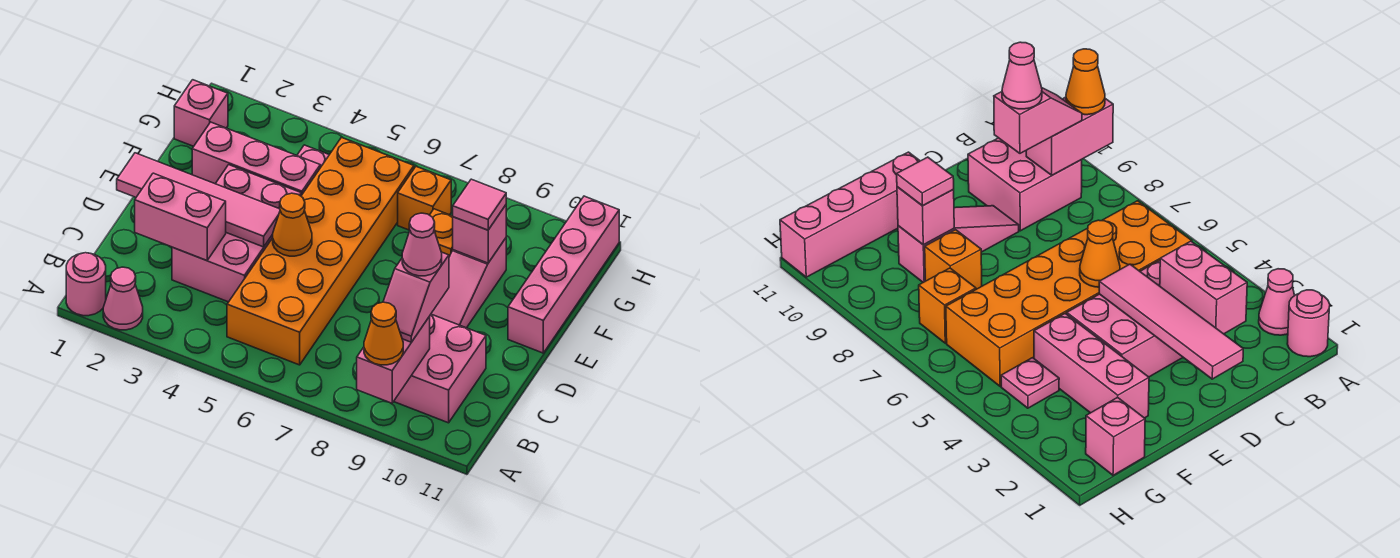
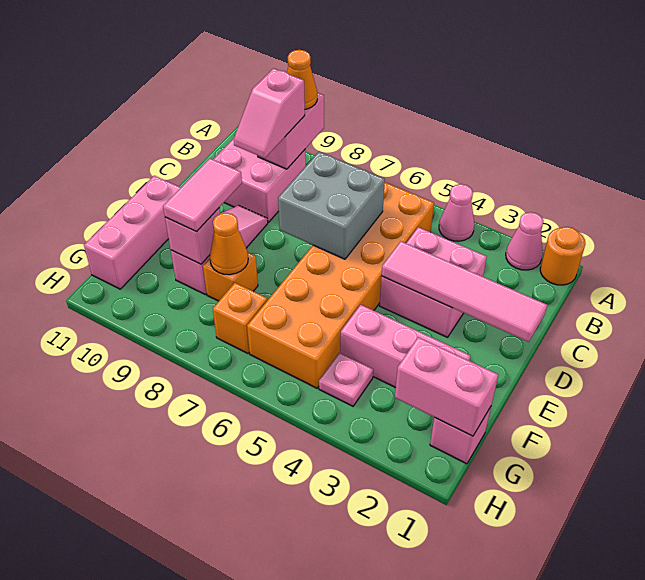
pink round brick A1 level 1 -> orange round brick A1 level 1
pink slope B9:C9 level 3 top C -> pink slope B9:C9 level 3 top B
pink brick C2:C3 level 2 -> pink brick G1:G2 level 2
pink brick C3:E4 level 1 -> pink brick C3:D4 level 1
none -> grey brick C6:D7 level 2
pink cone C9 level 4 -> pink cone A4 level 1
orange cone D5 level 2 -> orange cone F8 level 2
pink brick E11:H11 level 1 -> pink brick E11:G11 level 1
pink tile F9 level 3 -> pink tile E9:F9 level 3

